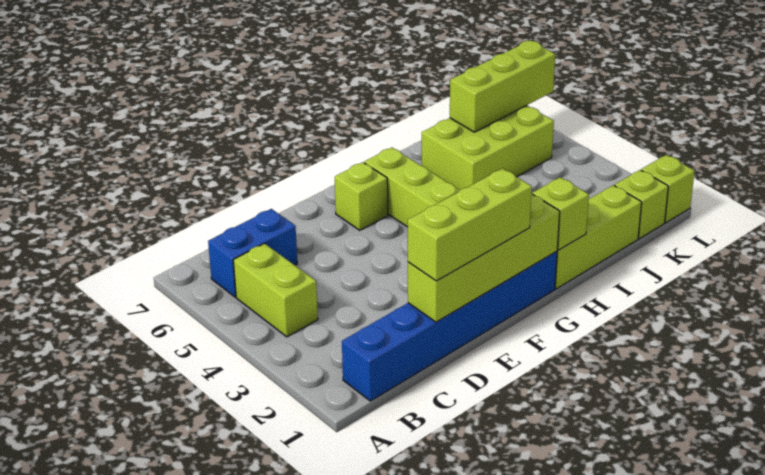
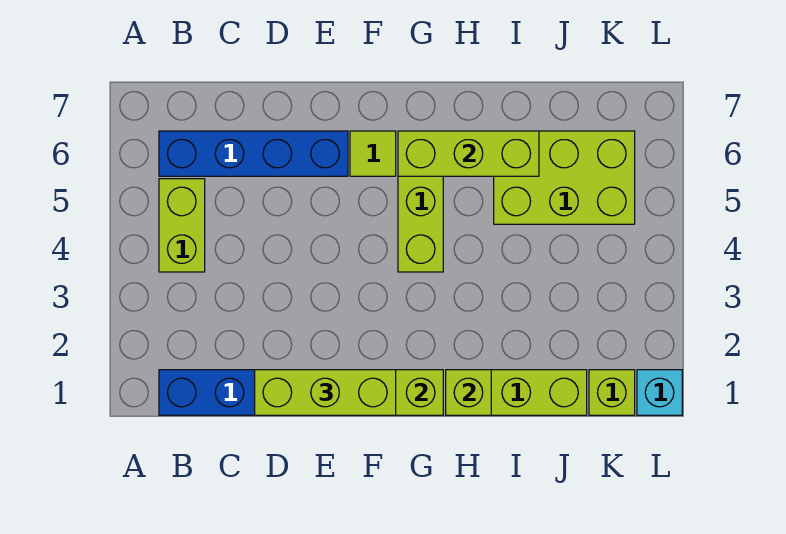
blue brick B6:C6 level 1 -> blue brick B6:E6 level 1
lime brick F6 level 1 -> lime tile F6 level 1
lime brick J6:L6 level 2 -> lime brick G6:I6 level 2
lime brick L1 level 1 -> cyan brick L1 level 1

